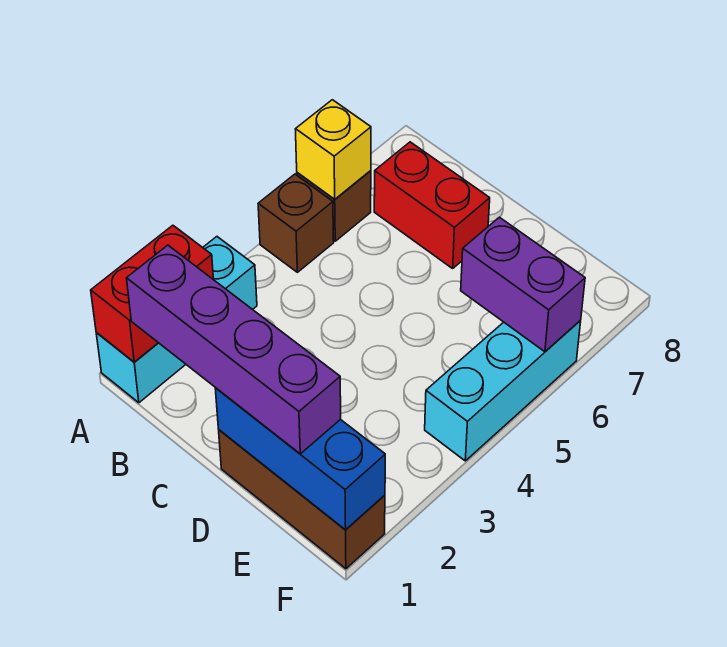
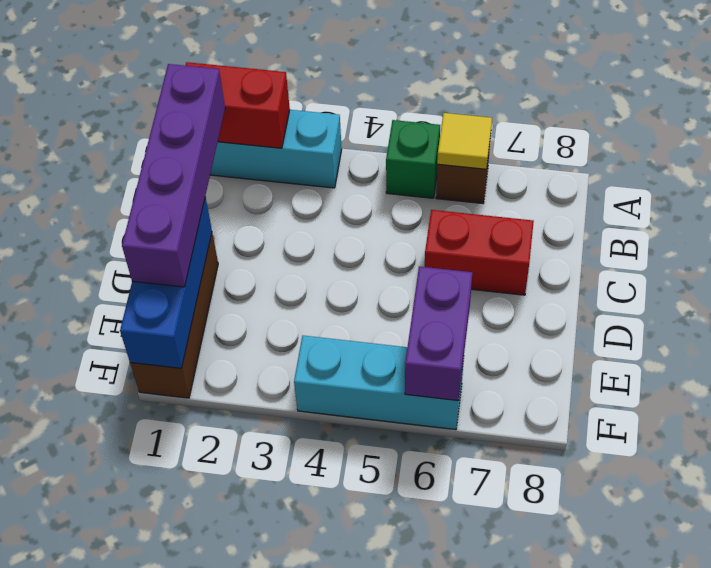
brown brick A5 level 1 -> green brick A5 level 1
yellow brick A6 level 2 -> yellow tile A6 level 2
red brick B7:C7 level 1 -> red brick C6:C7 level 1

